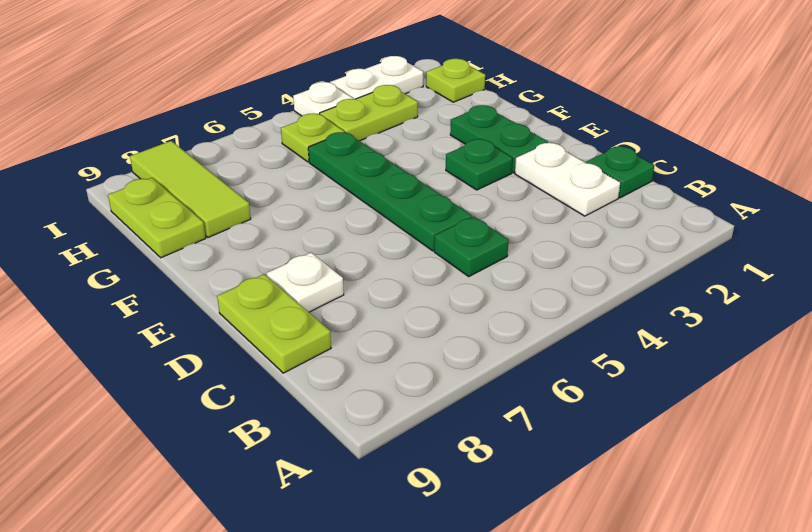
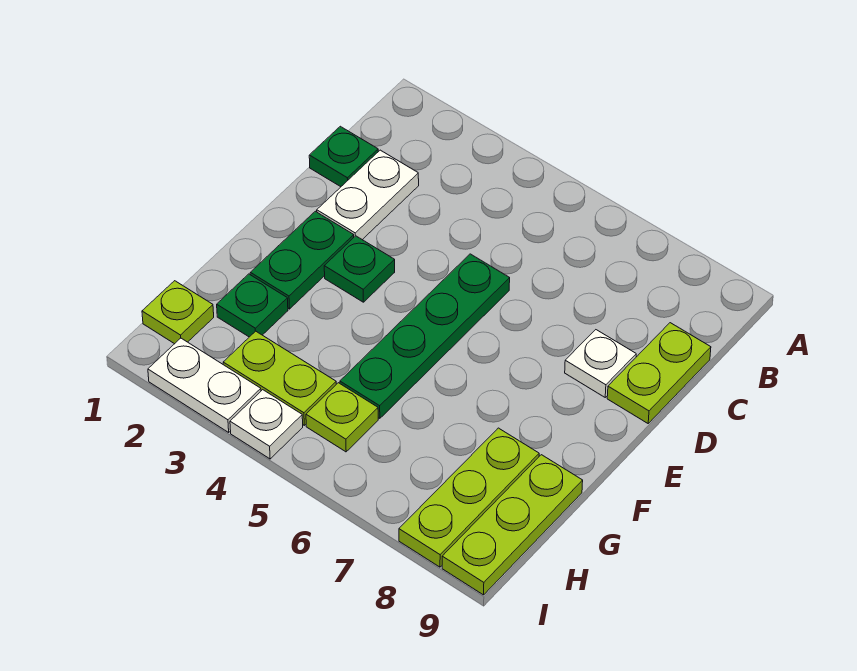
green plate C5 level 1 -> green plate G2 level 1
lime tile G8:I8 level 1 -> lime plate G8:I8 level 1
lime plate G9:H9 level 1 -> lime plate G9:I9 level 1

